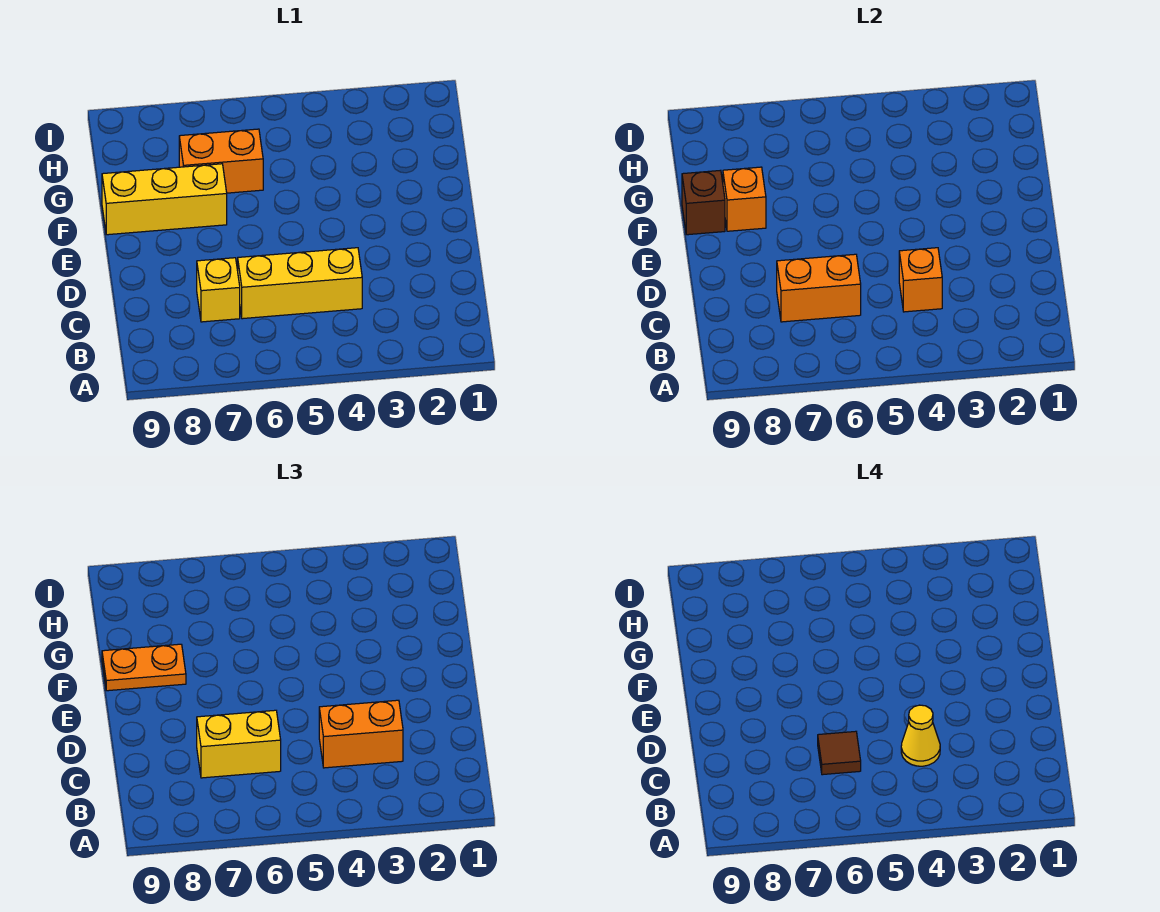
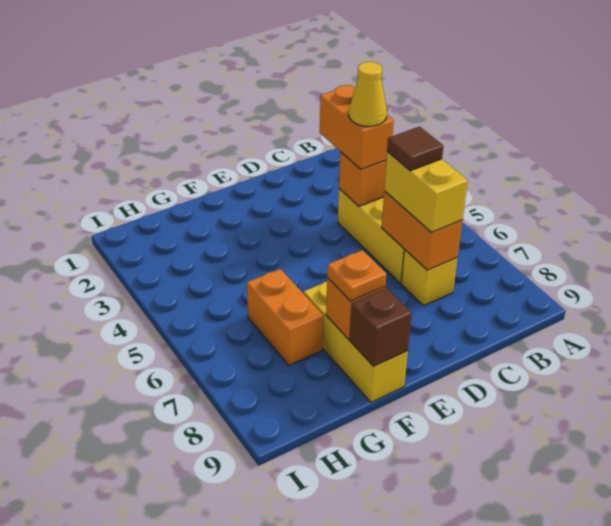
orange plate F8:F9 level 3 -> orange plate F8 level 3

